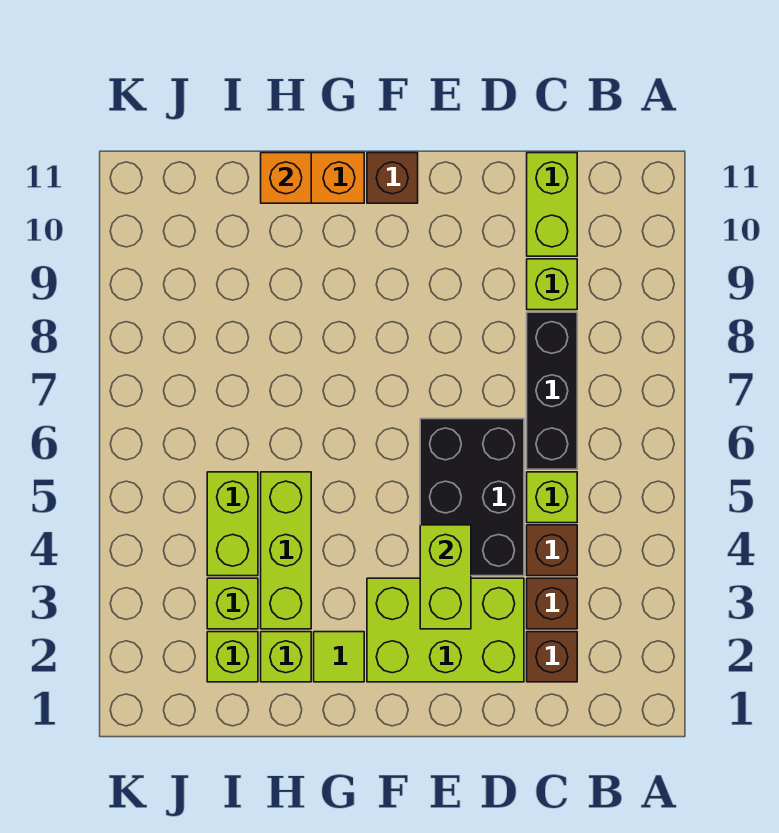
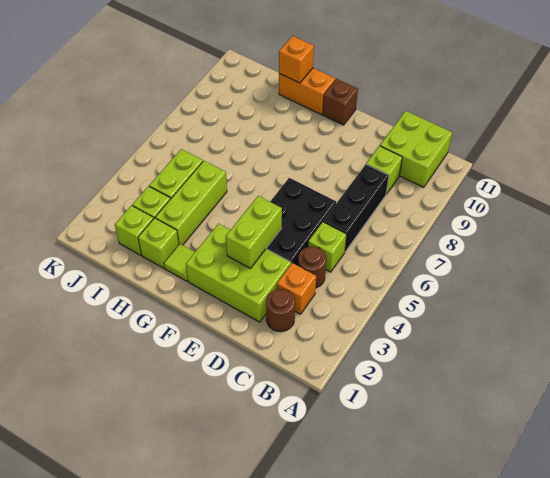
brown brick C2 level 1 -> brown round brick C2 level 1
brown brick C3 level 1 -> orange brick C3 level 1
brown brick C4 level 1 -> brown round brick C4 level 1
lime brick C10:C11 level 1 -> lime brick B10:C11 level 1

